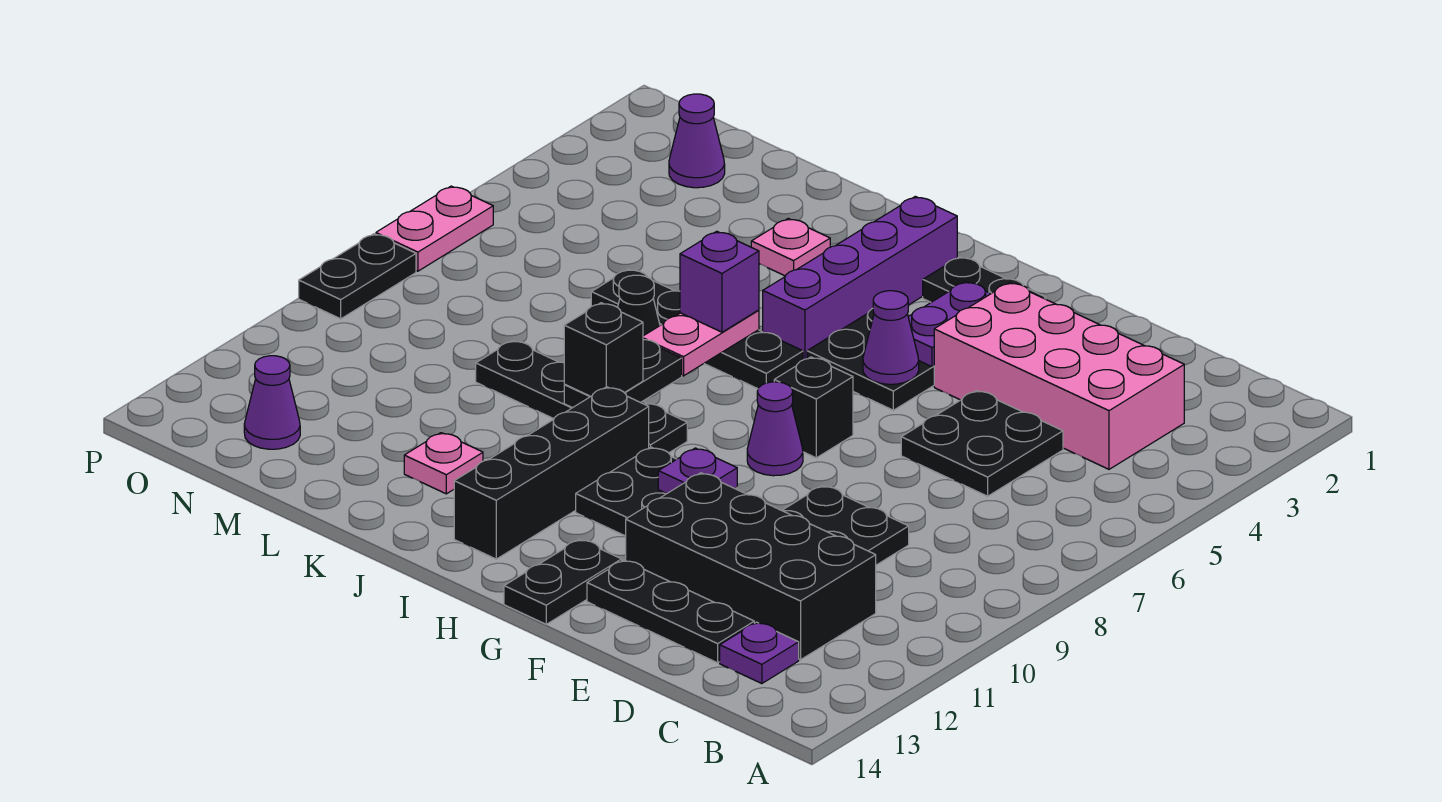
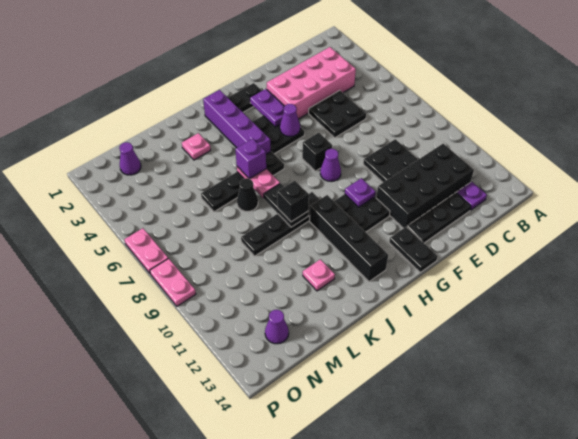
black plate P8:P9 level 1 -> pink plate P8:P9 level 1

